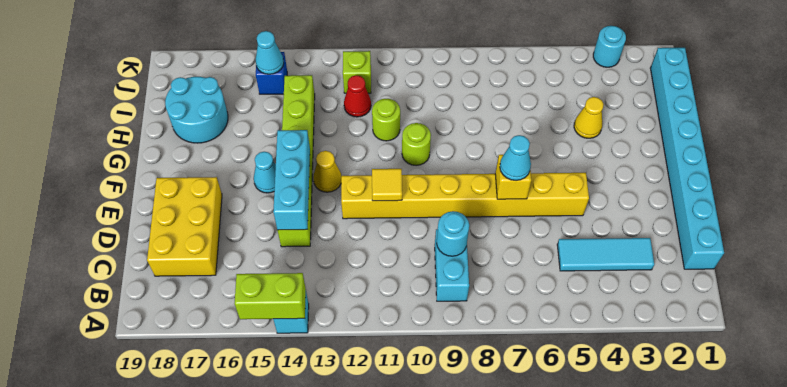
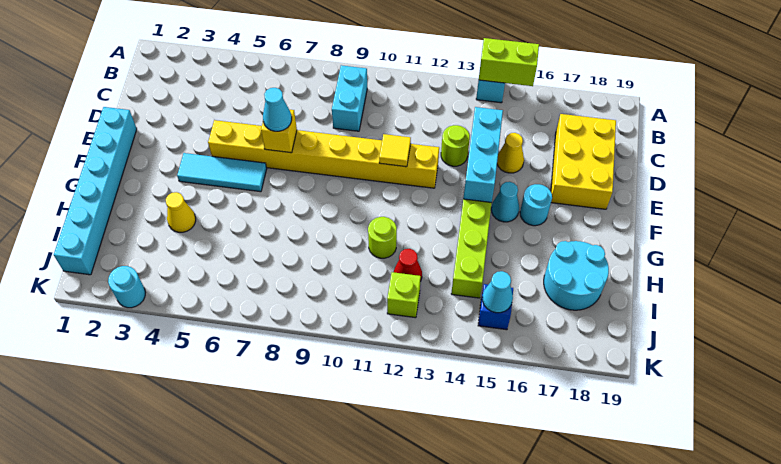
cyan brick C1:J1 level 1 -> cyan brick E1:J1 level 1
cyan tile C3:C5 level 1 -> cyan tile F4:F6 level 1
cyan round brick C9 level 2 -> cyan round brick F16 level 1
yellow cone F13 level 1 -> yellow cone D15 level 1
lime round brick G10 level 1 -> lime round brick D13 level 1

